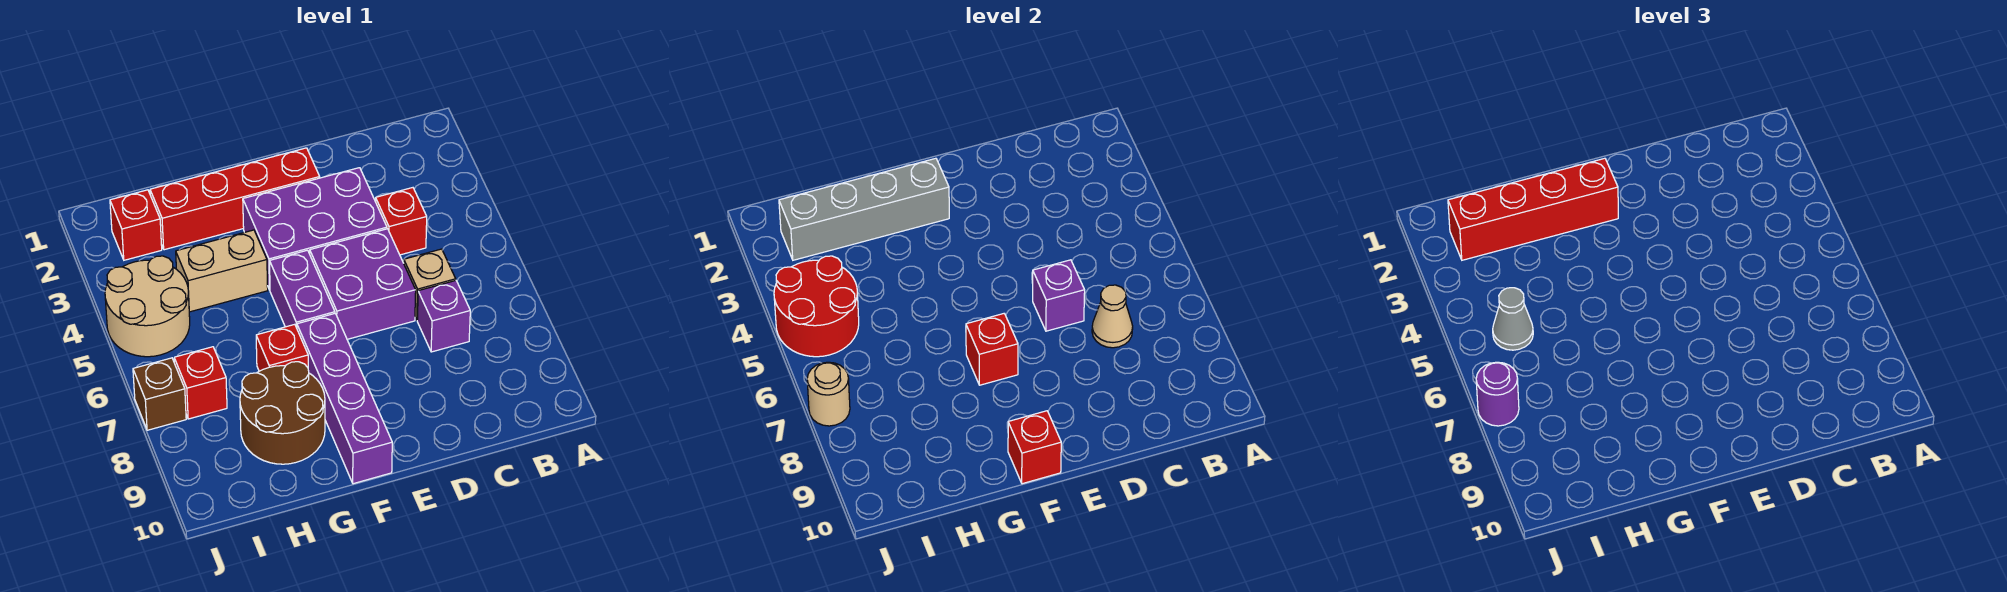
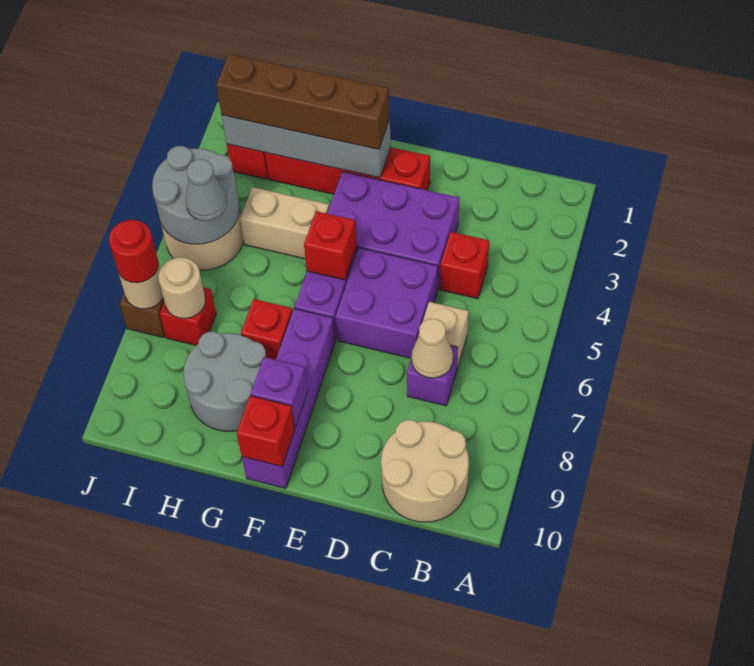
none -> tan round brick B9:C10 level 1
purple brick D6 level 2 -> purple brick F9 level 2
red brick F2:I2 level 3 -> brown brick F2:I2 level 3
red brick F7 level 2 -> red brick F5 level 2
brown round brick G8:H9 level 1 -> grey round brick G8:H9 level 1
red round brick I4:J5 level 2 -> grey round brick I4:J5 level 2
none -> tan round brick I7 level 2
purple round brick J7 level 3 -> red round brick J7 level 3

